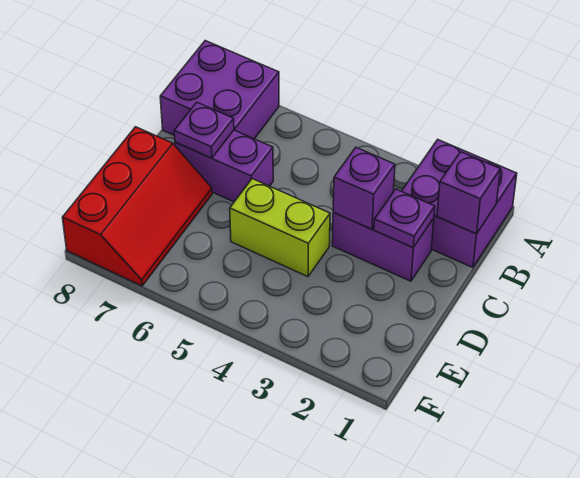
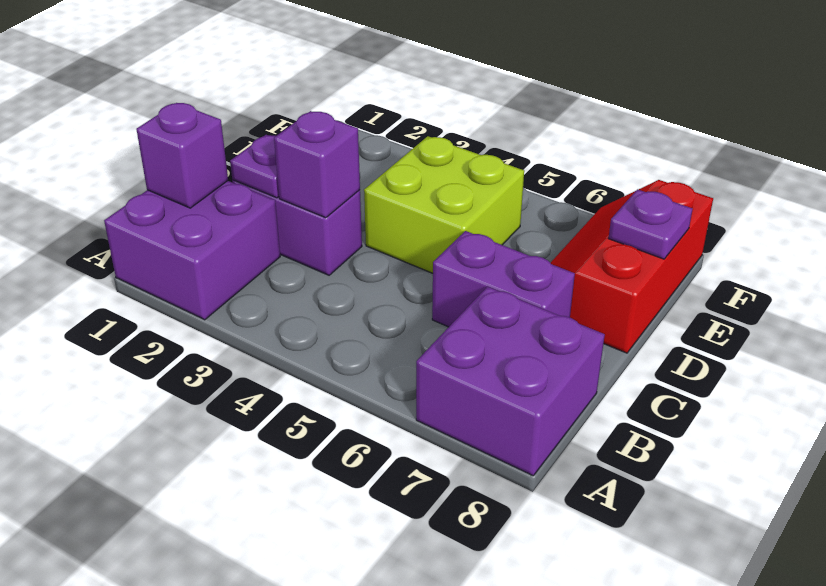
purple plate C7 level 2 -> purple plate E8 level 2
lime brick D4:D5 level 1 -> lime brick D4:E5 level 1

